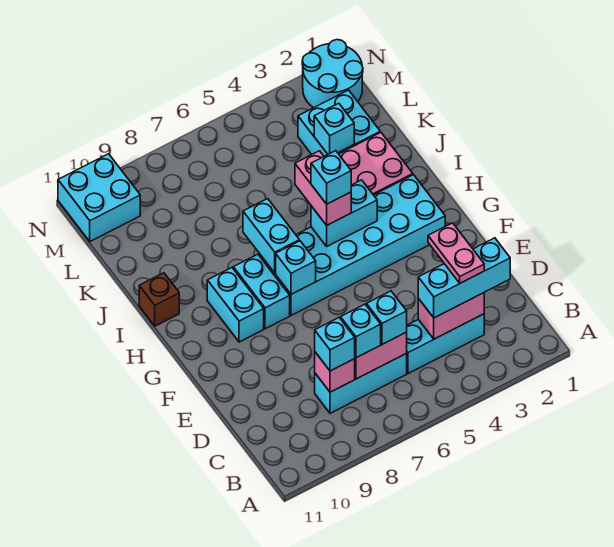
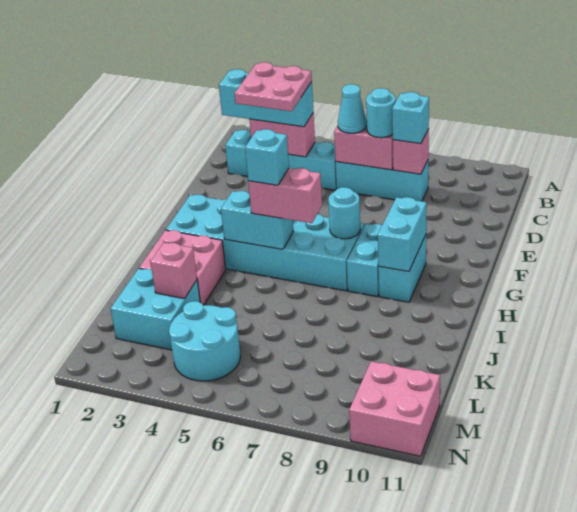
cyan brick C3:C5 level 1 -> cyan brick C2:C5 level 1
pink plate C3:D3 level 4 -> pink plate C3:D4 level 4
cyan brick C6 level 3 -> cyan cone C6 level 3
cyan brick C7 level 3 -> cyan round brick C7 level 3
cyan brick G7 level 2 -> cyan round brick G7 level 2
pink brick H5:I5 level 3 -> pink brick H5:H6 level 3
cyan brick H7:I7 level 2 -> cyan brick G9:H9 level 2
brown brick I11 level 1 -> none
cyan brick K3 level 2 -> pink brick K3 level 2
cyan round brick M1:N2 level 1 -> cyan round brick L4:M5 level 1
cyan brick M10:N11 level 1 -> pink brick M10:N11 level 1

